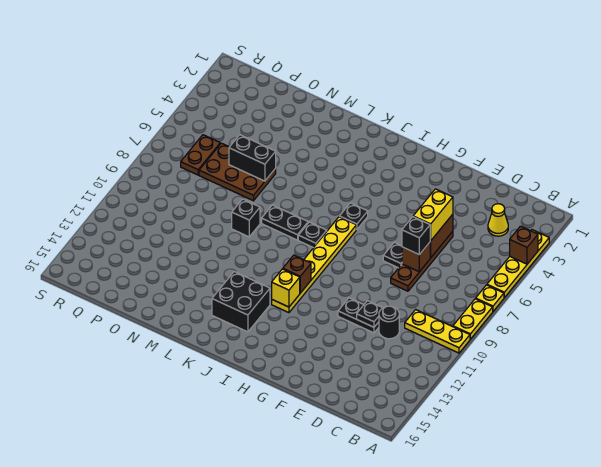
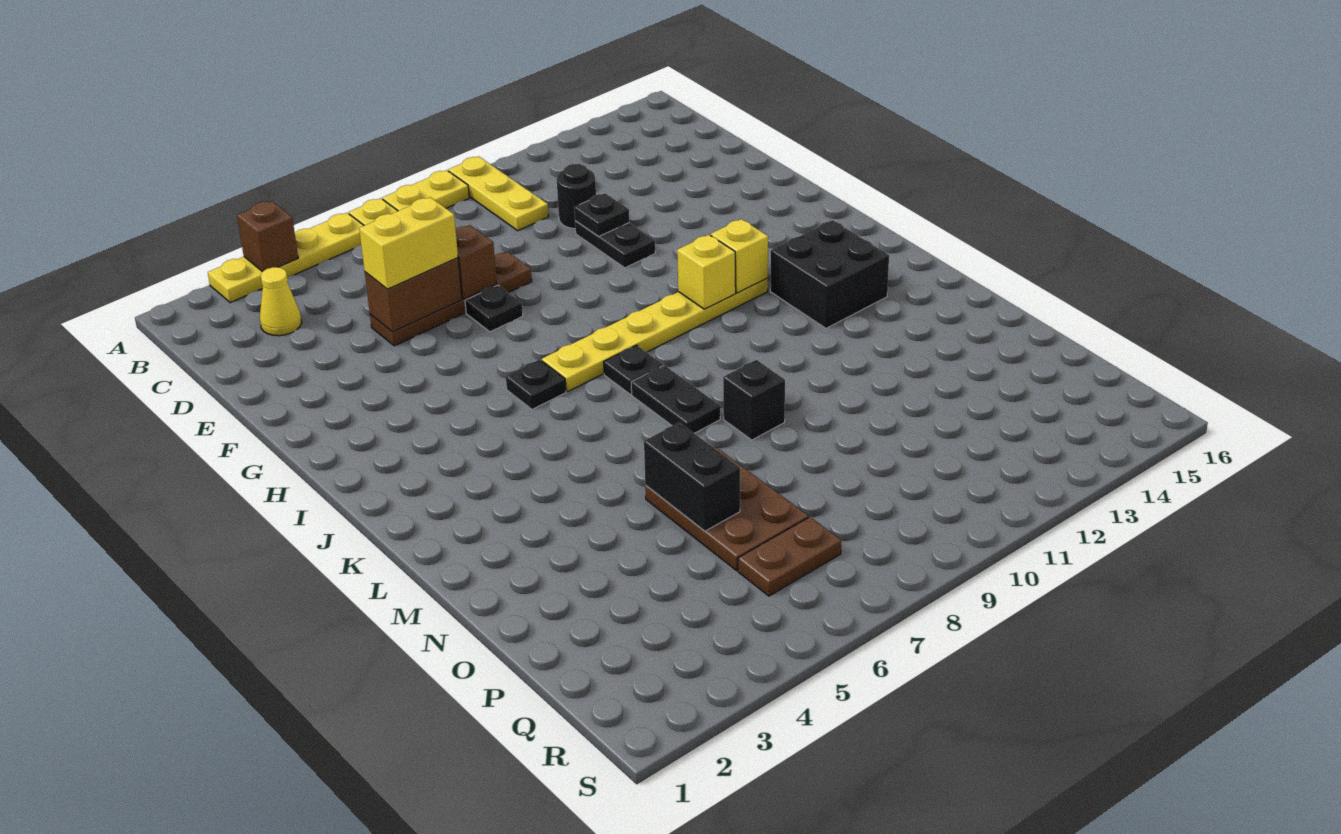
black brick E7 level 3 -> none
brown brick I11 level 2 -> yellow brick I11 level 2

